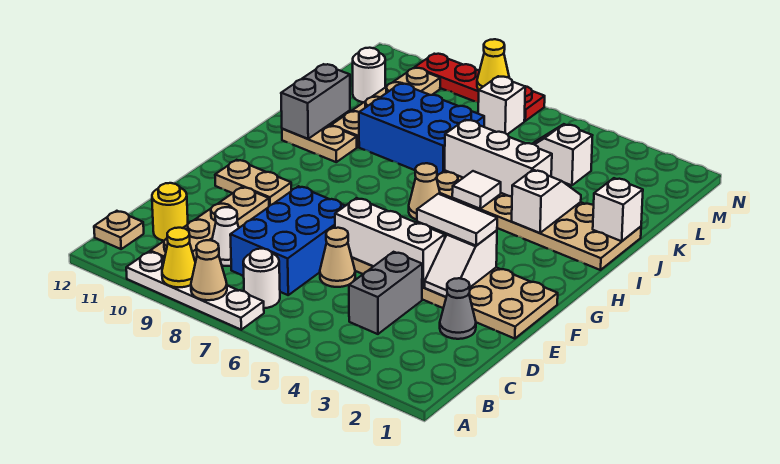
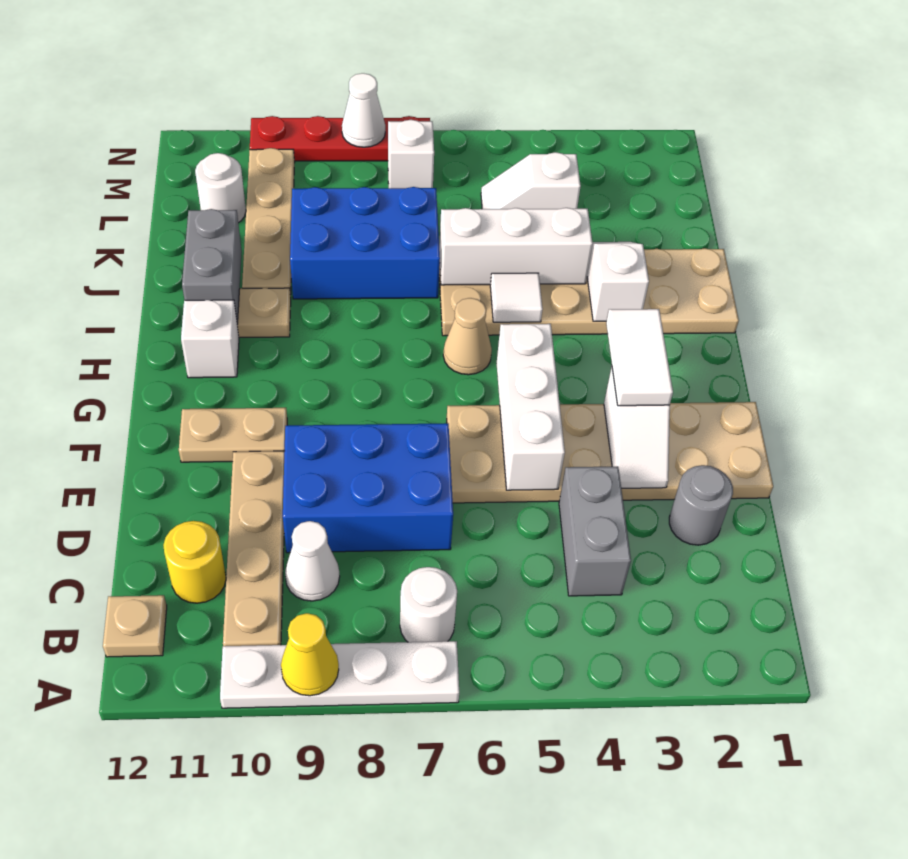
tan cone A8 level 2 -> none
blue brick C7:E8 level 1 -> blue brick D7:E9 level 1
grey cone D2 level 1 -> grey round brick D2 level 1
tan cone D6 level 1 -> none
white brick E4:E6 level 2 -> white brick E5:G5 level 2
white tile F3:F4 level 3 -> white tile F3:G3 level 3
white brick J1 level 2 -> white brick H11 level 1
yellow cone N8 level 2 -> white cone N8 level 2

